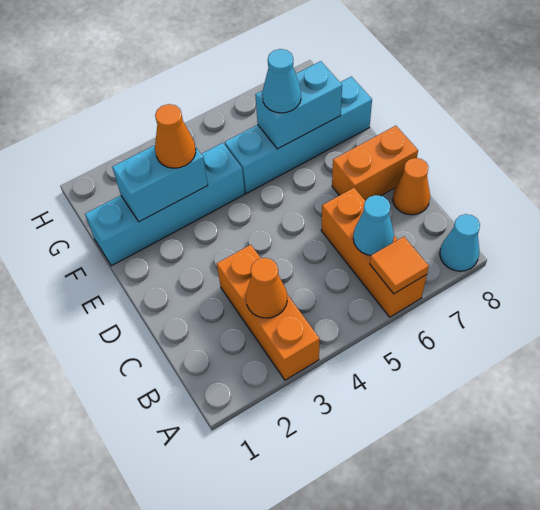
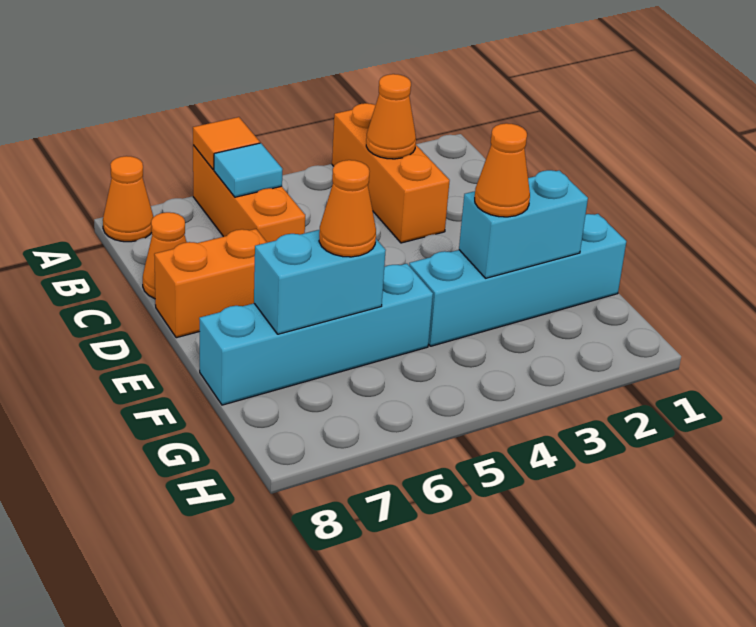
cyan cone A8 level 1 -> orange cone A8 level 1
cyan cone B6 level 2 -> cyan tile B6 level 2
cyan cone F6 level 3 -> orange cone F6 level 3

